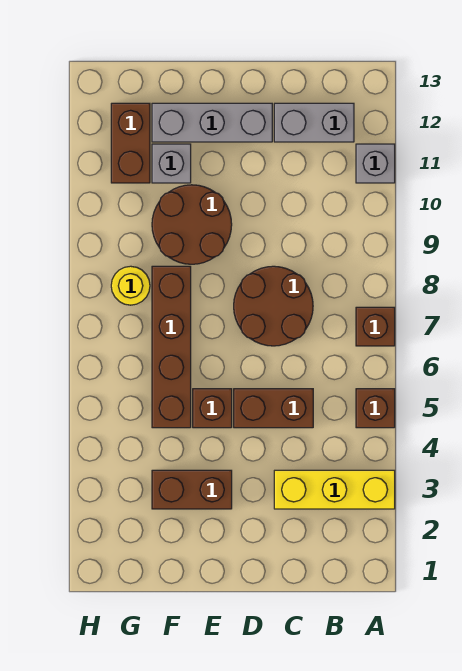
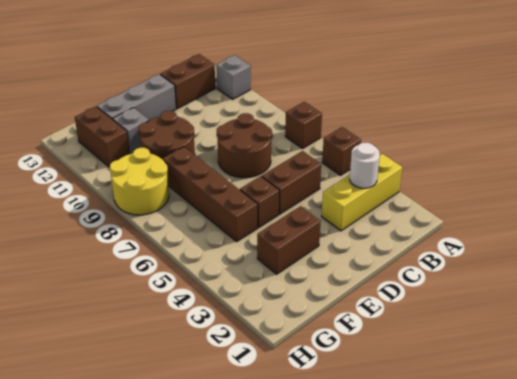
none -> white round brick B3 level 2
grey brick B12:C12 level 1 -> brown brick B12:C12 level 1
yellow round brick G8 level 1 -> yellow round brick G8:H9 level 1

